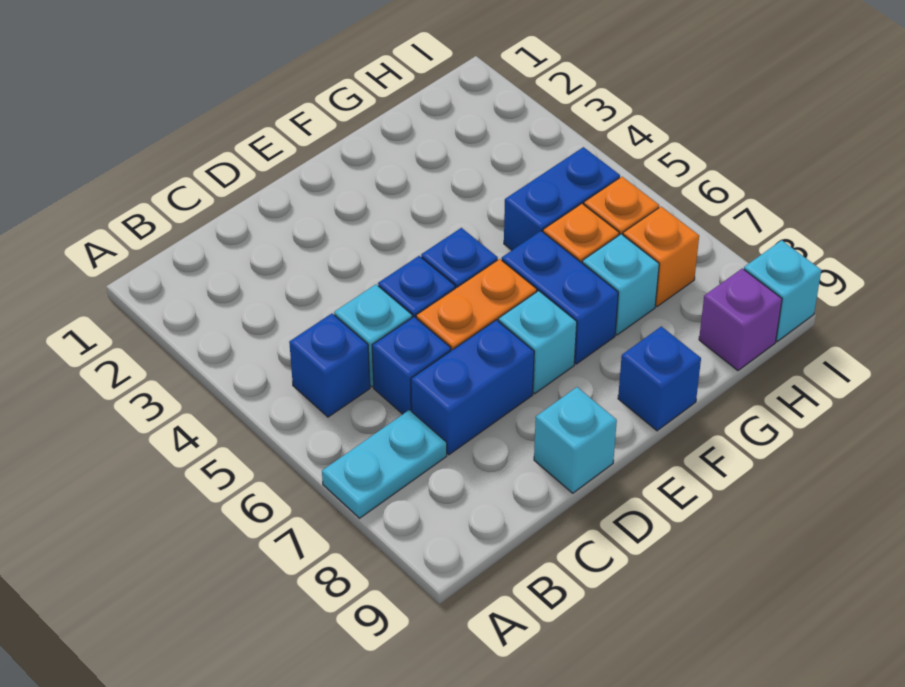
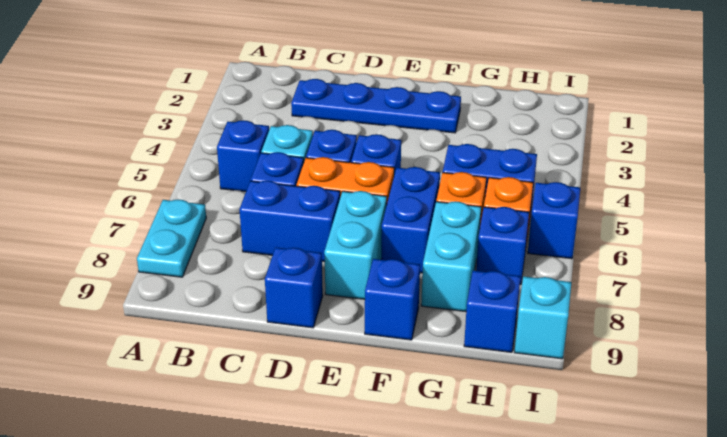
cyan plate A7:B7 level 1 -> cyan plate A7:A8 level 1
none -> blue plate C2:F2 level 1
cyan brick D9 level 1 -> blue brick D9 level 1
cyan brick E7 level 1 -> cyan brick E7:E8 level 1
cyan brick G7 level 1 -> cyan brick G7:G8 level 1
orange brick H7 level 1 -> blue brick H7 level 1
purple brick H9 level 1 -> blue brick H9 level 1
none -> blue brick I6 level 1

